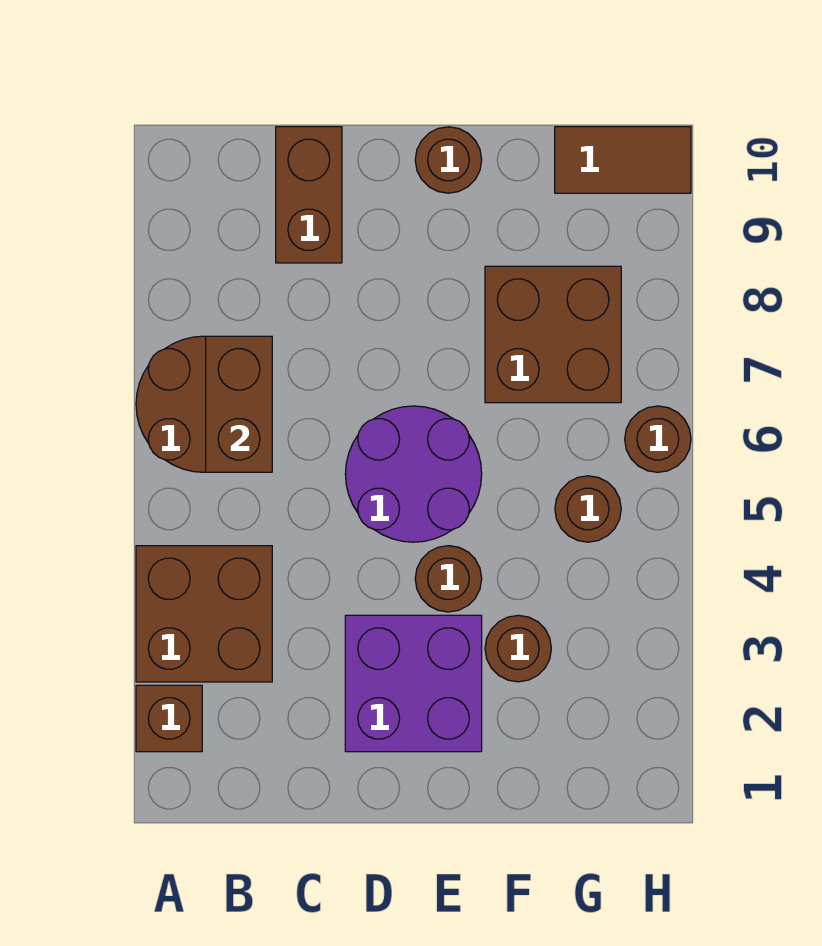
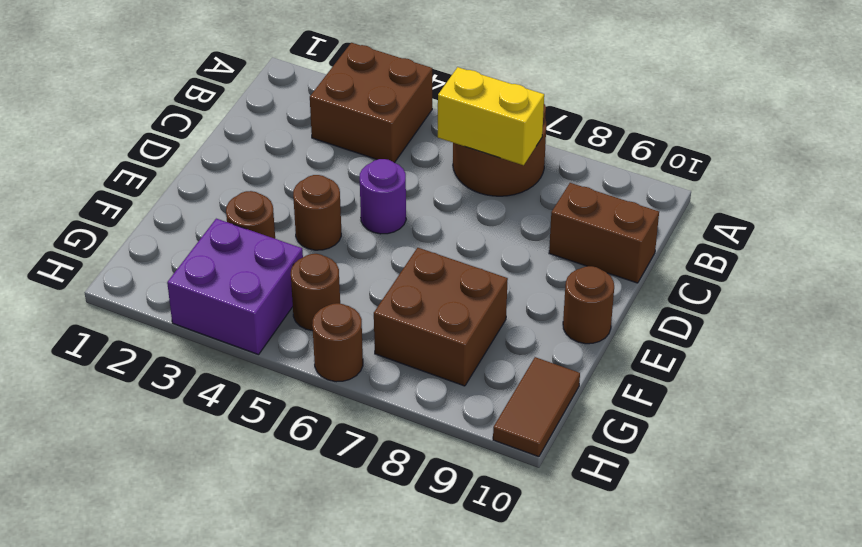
brown brick A2 level 1 -> none
brown brick B6:B7 level 2 -> yellow brick B6:B7 level 2
purple brick D2:E3 level 1 -> purple brick G3:H4 level 1
purple round brick D5:E6 level 1 -> purple round brick D5 level 1

